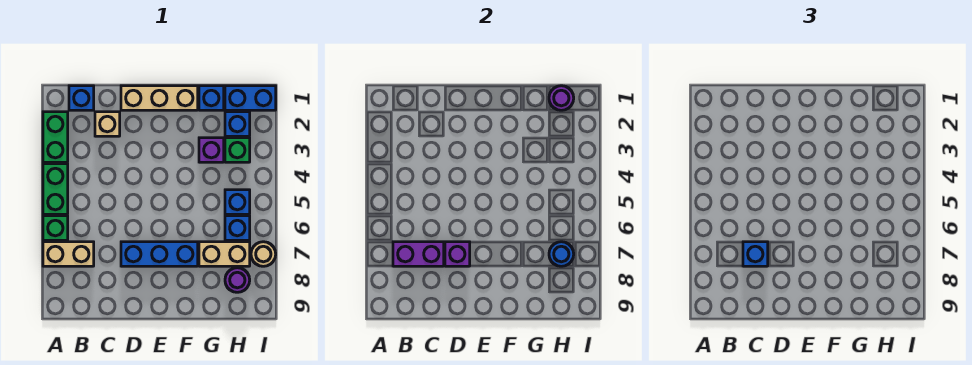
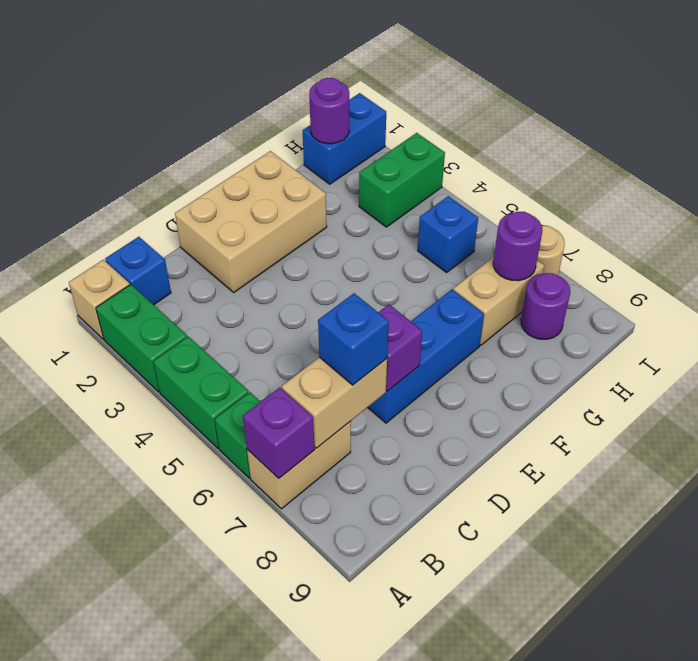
purple brick B7:C7 level 2 -> tan brick B7:C7 level 2
tan brick C2 level 1 -> tan brick A1 level 1
tan brick D1:F1 level 1 -> tan brick D1:F2 level 1
blue brick G1 level 1 -> none
purple brick G3 level 1 -> purple brick A7 level 2
blue brick H2 level 1 -> none
green brick H3 level 1 -> green brick H3:I3 level 1
blue brick H6 level 1 -> none
blue round brick H7 level 2 -> purple round brick H7 level 2

